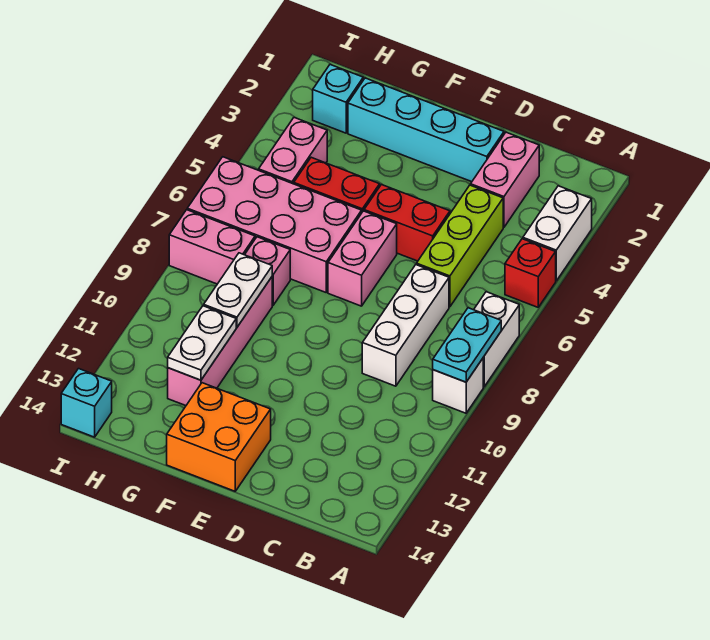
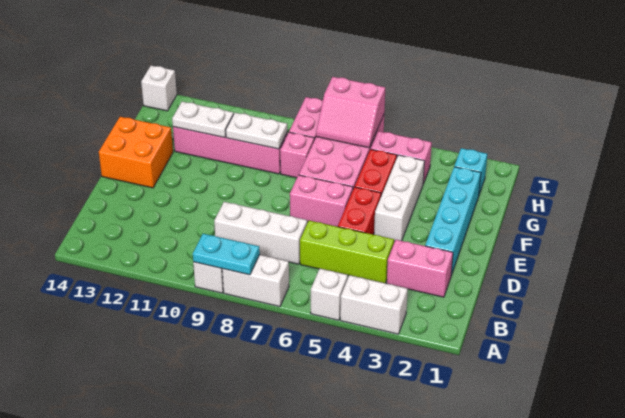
red brick A5 level 1 -> white brick A5 level 1
none -> white brick E4:G4 level 1
none -> pink slope H6:I7 level 2 top I
cyan brick I14 level 1 -> white brick I14 level 1

